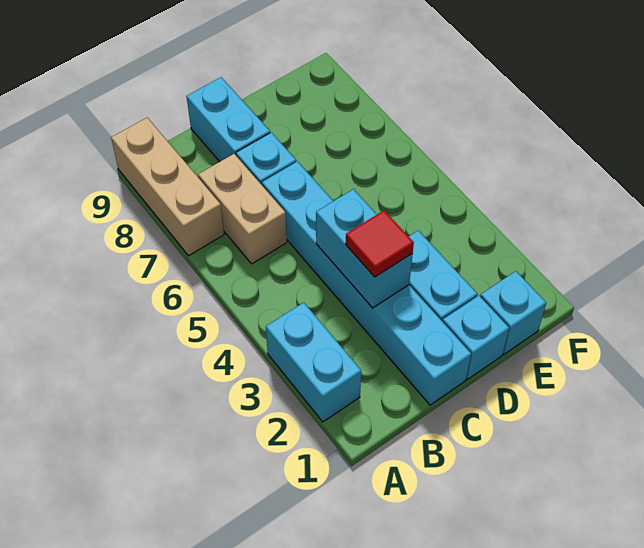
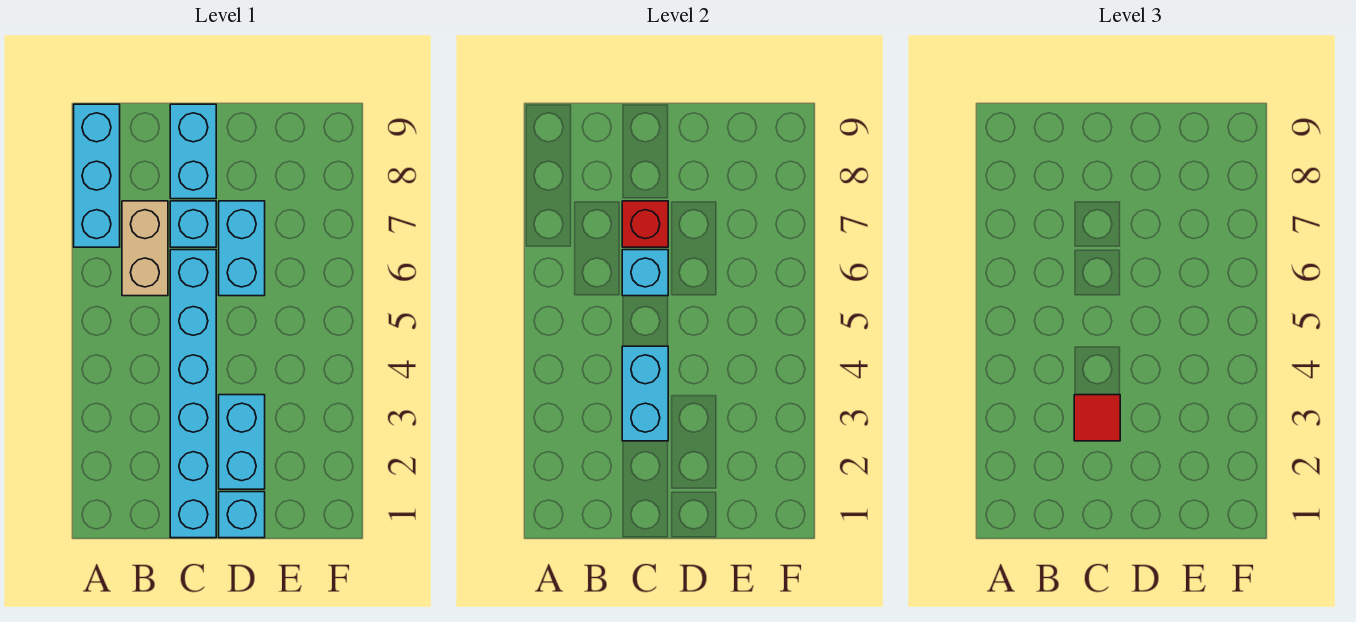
cyan brick A2:A3 level 1 -> cyan brick D6:D7 level 1
tan brick A7:A9 level 1 -> cyan brick A7:A9 level 1
none -> red brick C7 level 2
cyan brick E1 level 1 -> cyan brick C6 level 2

